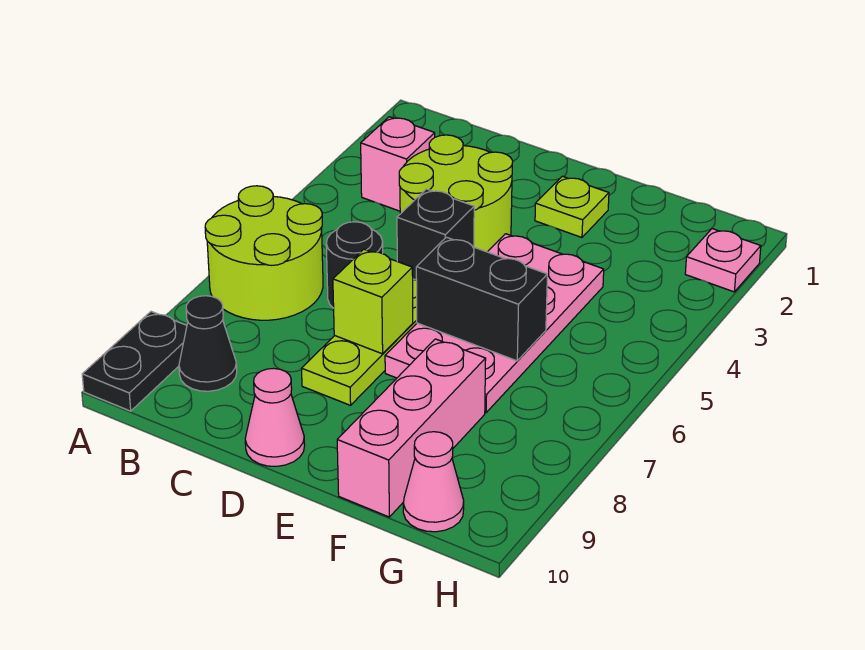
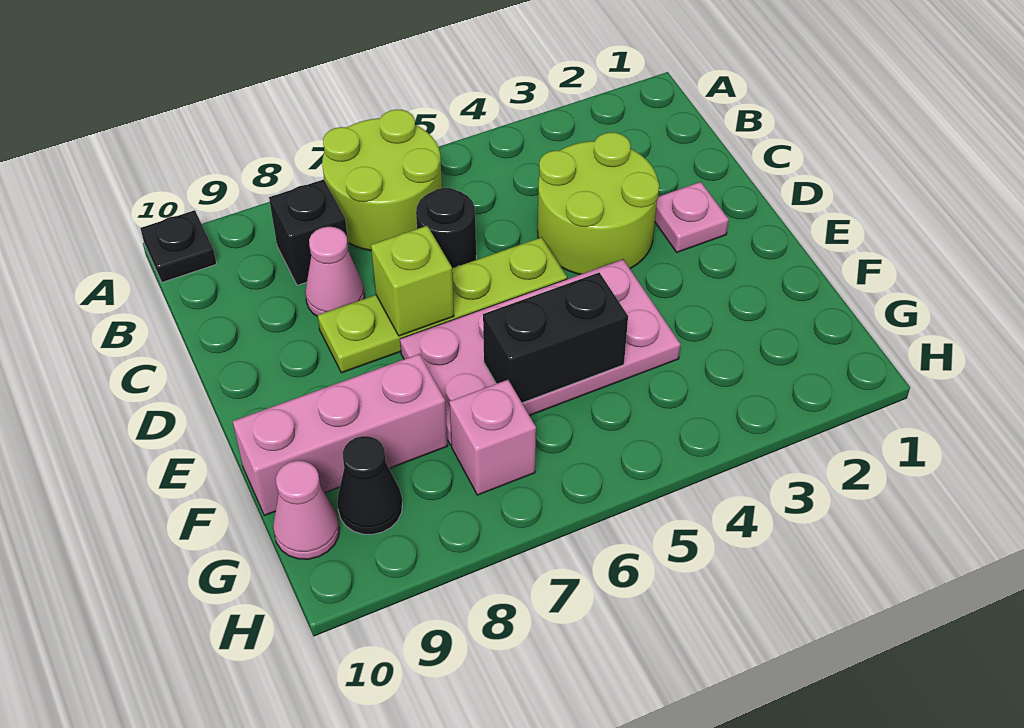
black plate A9:A10 level 1 -> black plate A10 level 1
pink brick B3 level 1 -> pink brick G7 level 1
black cone B9 level 1 -> black cone G9 level 1
black brick D5 level 2 -> black brick B8 level 1
pink cone D10 level 1 -> pink cone C8 level 1
lime plate E2 level 1 -> none
black brick E6:F6 level 2 -> black brick F5:F6 level 2
pink plate H2 level 1 -> pink plate D2 level 1

